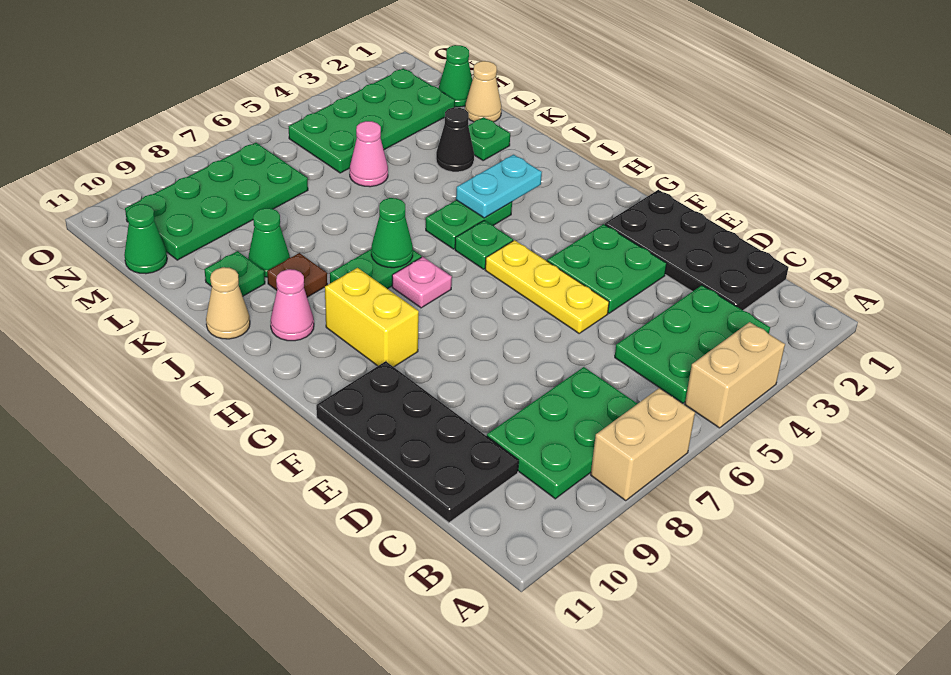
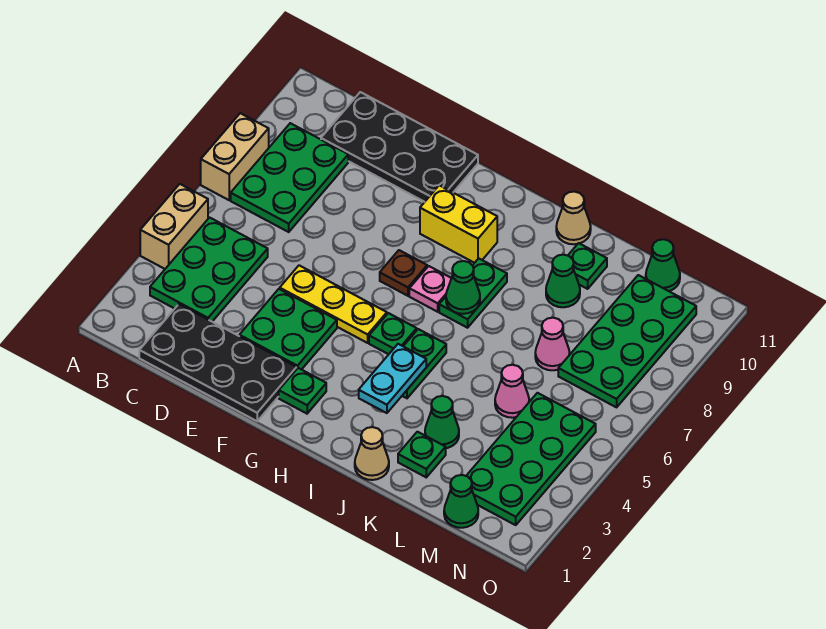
none -> green plate G2 level 1
pink cone I10 level 1 -> pink cone L7 level 1
brown plate J9 level 1 -> brown plate G7 level 1
black cone K3 level 1 -> green cone K3 level 1
tan cone L1 level 1 -> tan cone J1 level 1

